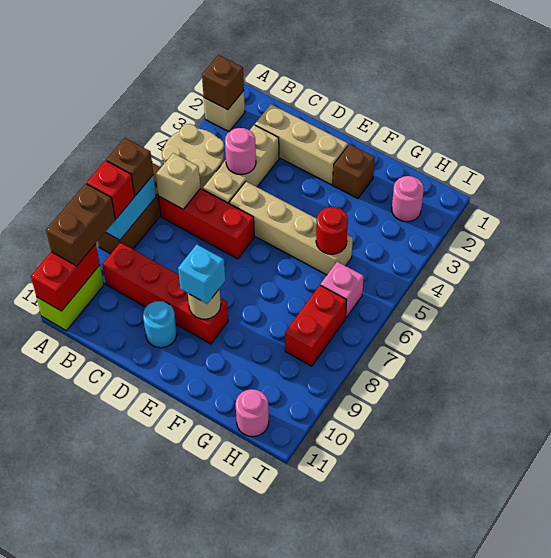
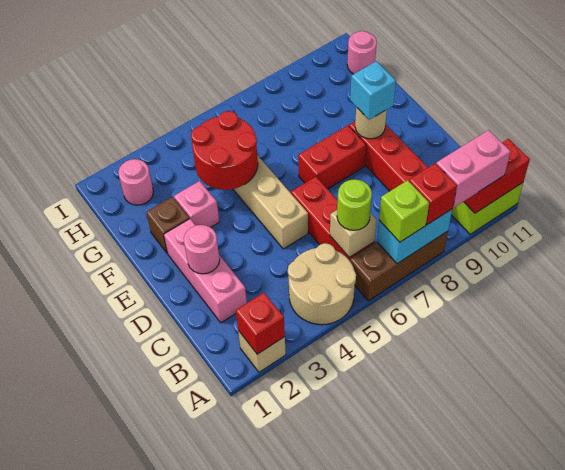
brown brick A2 level 2 -> red brick A2 level 2
brown brick A7 level 3 -> lime brick A7 level 3
brown brick A9:A10 level 3 -> pink brick A9:A10 level 3
none -> lime round brick B6 level 3
tan brick C2:E2 level 1 -> pink brick C2:E2 level 1
tan brick C3:C5 level 1 -> none
pink round brick C4 level 2 -> pink round brick D2 level 2
cyan round brick D10 level 1 -> none
red round brick G5 level 2 -> red round brick F4:G5 level 2
pink brick H6 level 1 -> pink brick F3 level 1
red brick H7:H8 level 1 -> red brick E7:E8 level 1

